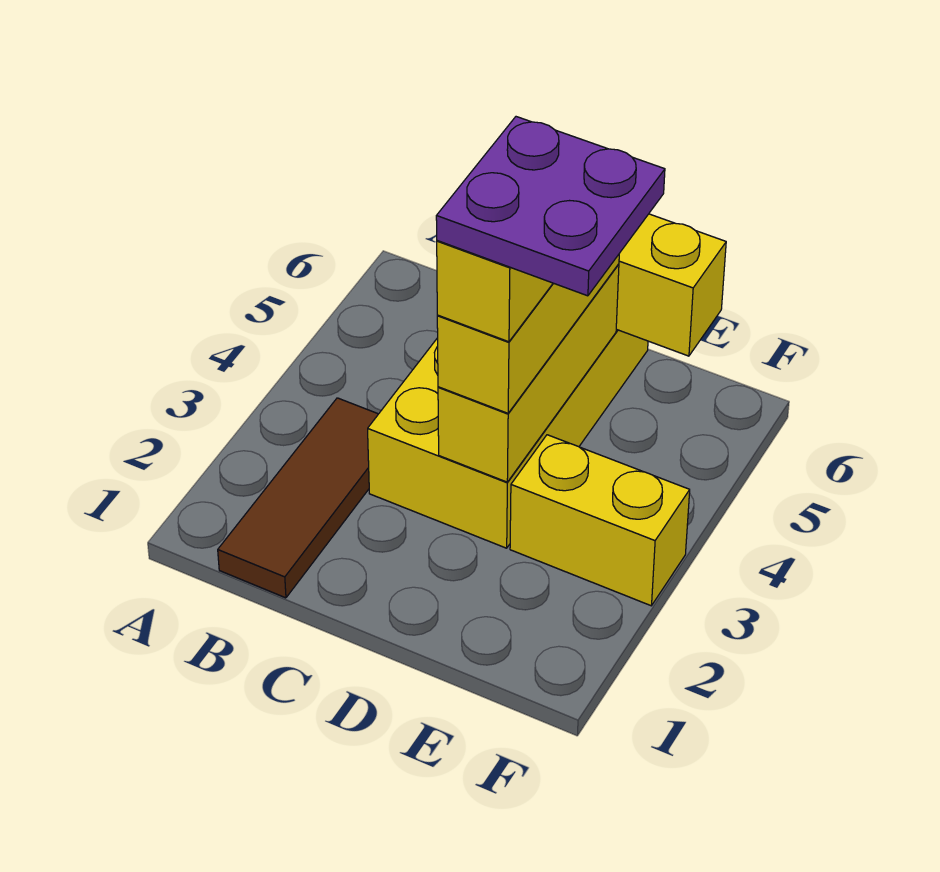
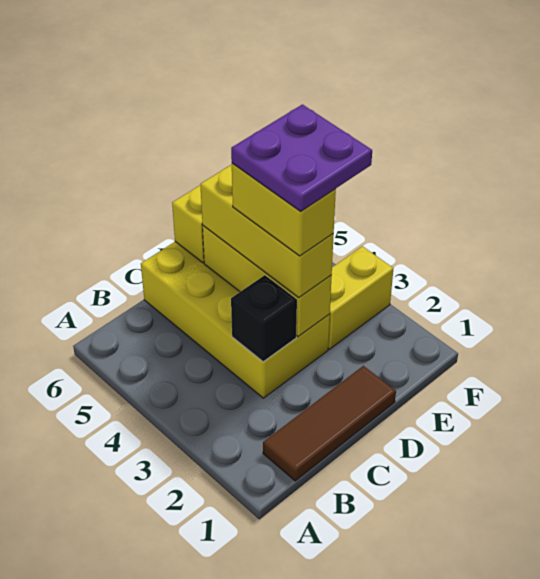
brown tile B1:B3 level 1 -> brown tile B1:D1 level 1
none -> black brick C3 level 2

